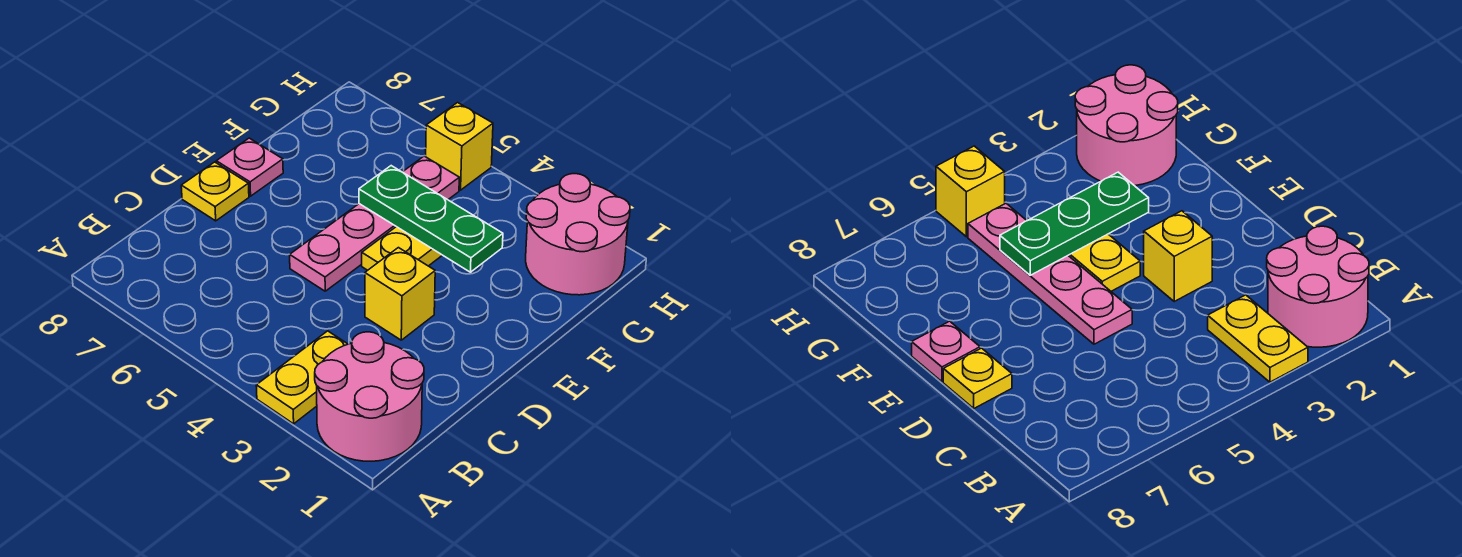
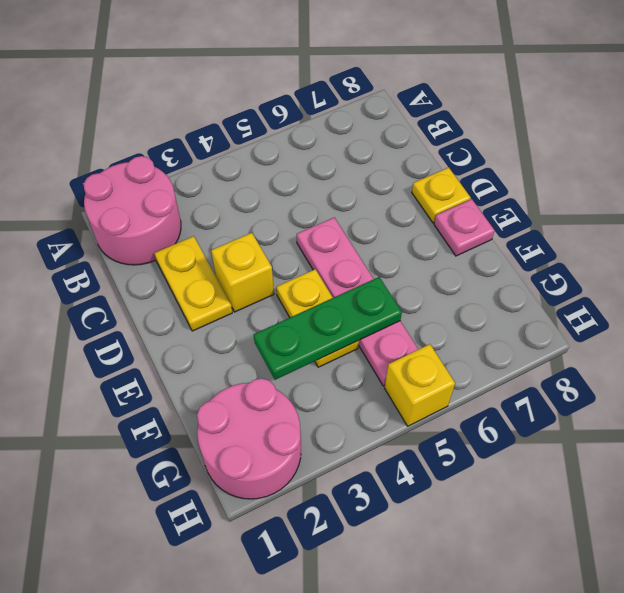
yellow plate A3:B3 level 1 -> yellow plate C2:D2 level 1

